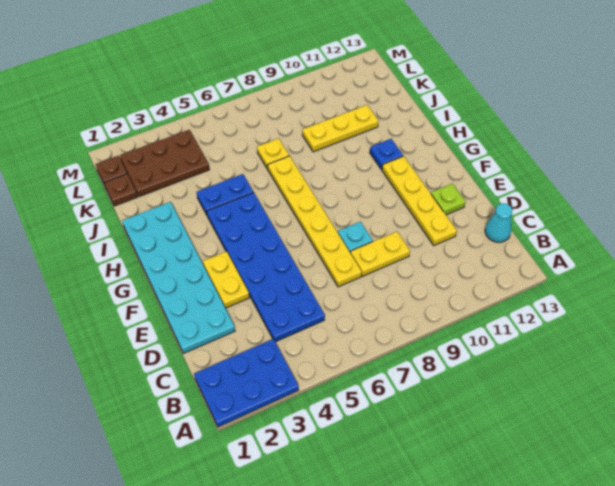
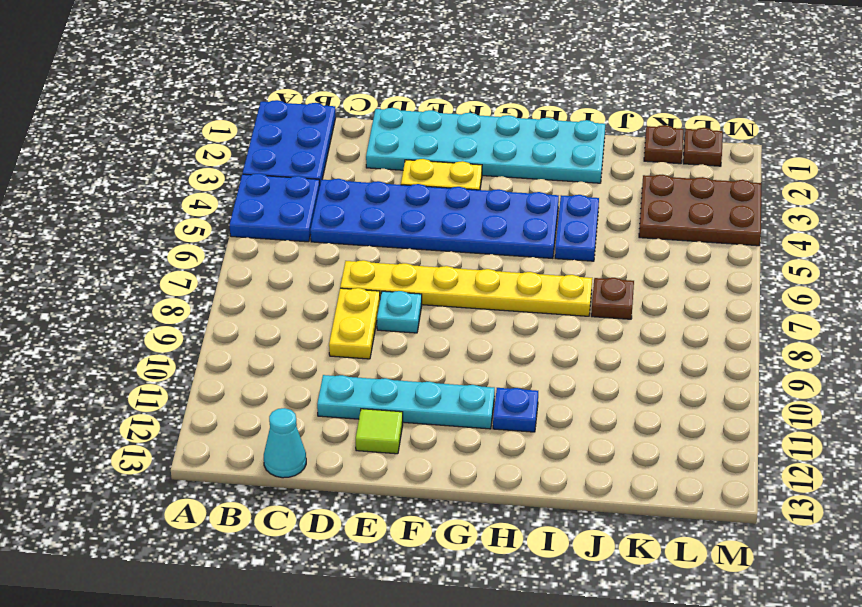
none -> blue plate A4:B5 level 1
yellow plate D11:G11 level 1 -> cyan plate D11:G11 level 1
lime plate E12 level 1 -> lime tile E12 level 1
yellow plate J7 level 1 -> brown plate J7 level 1
yellow plate J9:J11 level 1 -> none
brown plate K2:L4 level 1 -> brown plate K3:M4 level 1

